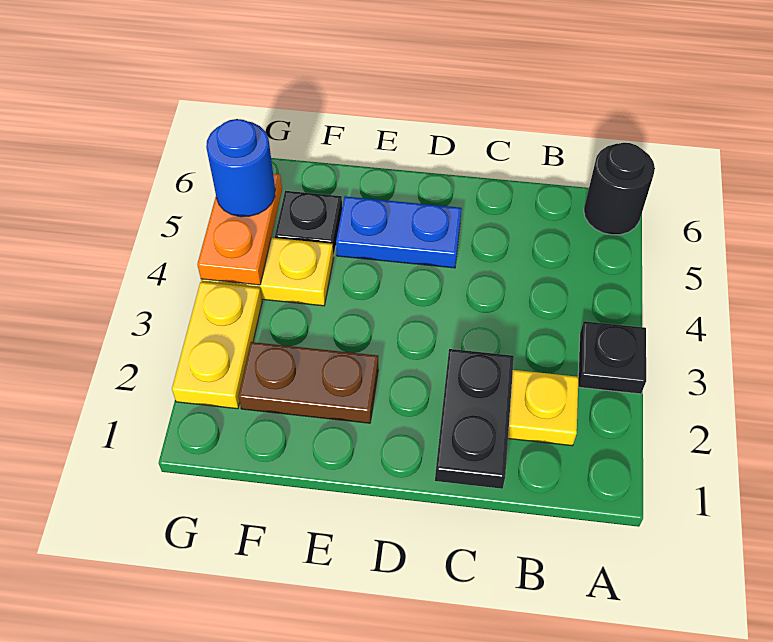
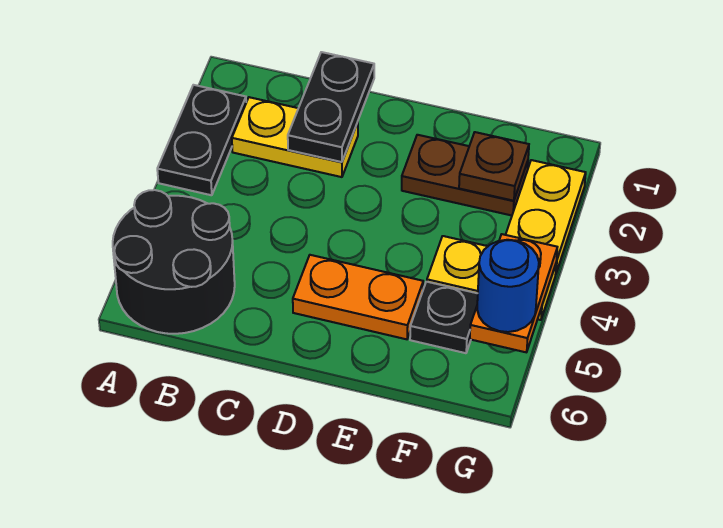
black plate A3 level 1 -> black plate A2:A3 level 1
black round brick A6 level 1 -> black round brick A5:B6 level 1
blue plate D5:E5 level 1 -> orange plate D5:E5 level 1
none -> brown plate F2 level 2

